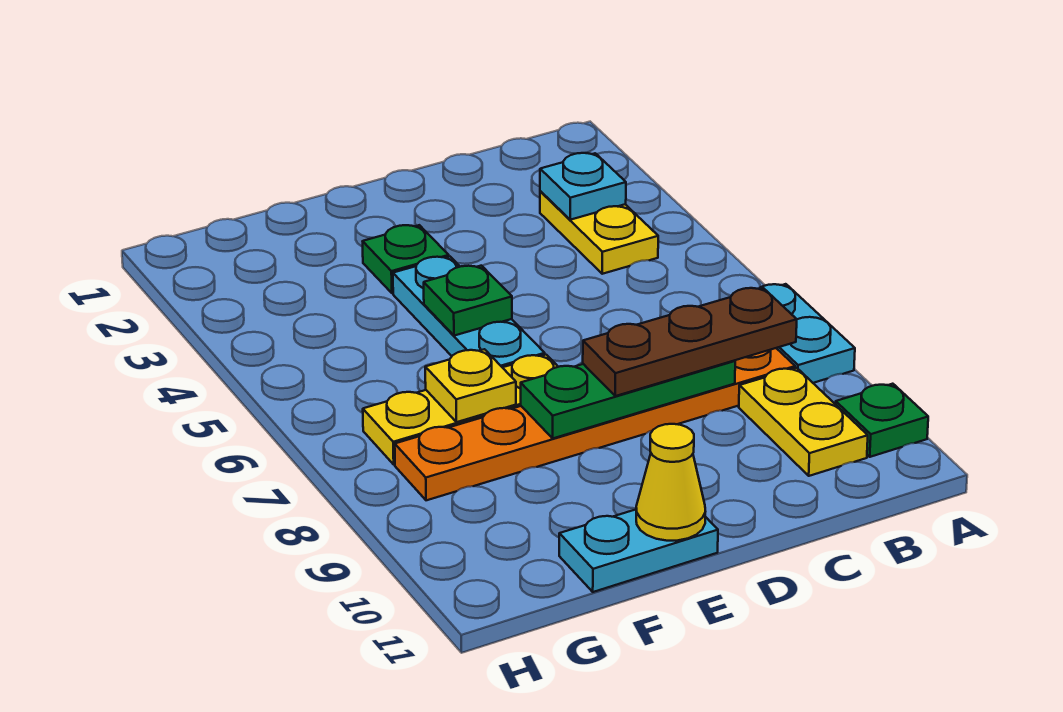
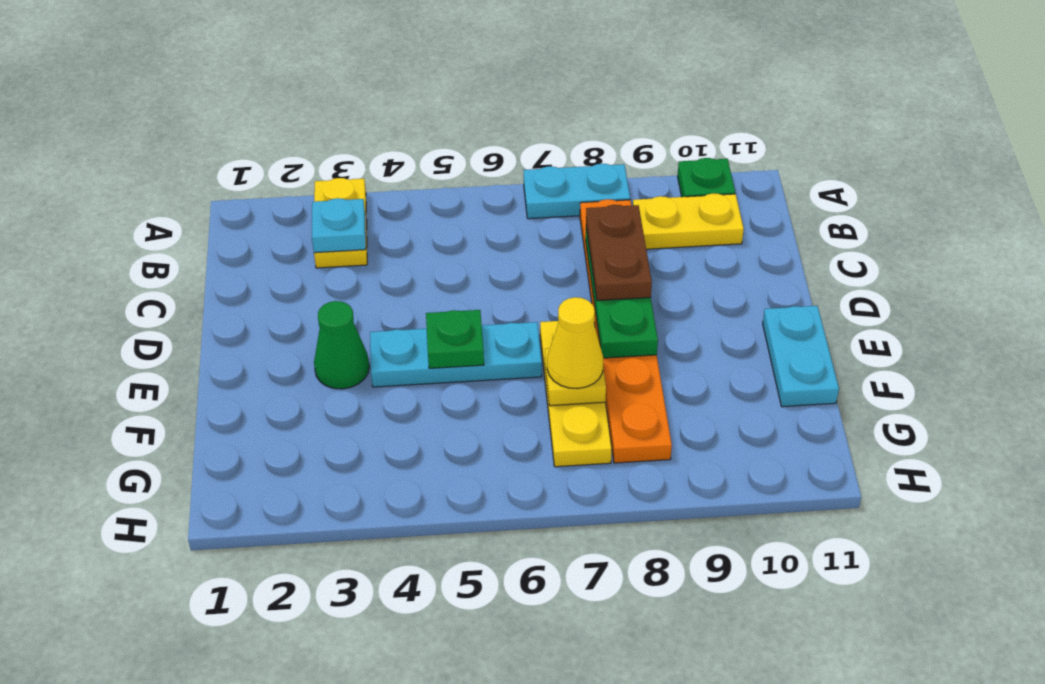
yellow plate B3:B4 level 1 -> yellow plate A3:B3 level 1
brown plate B8:D8 level 3 -> brown plate C8:D8 level 3
green plate E3 level 1 -> green cone E3 level 1
yellow cone E11 level 2 -> yellow cone F7 level 3

